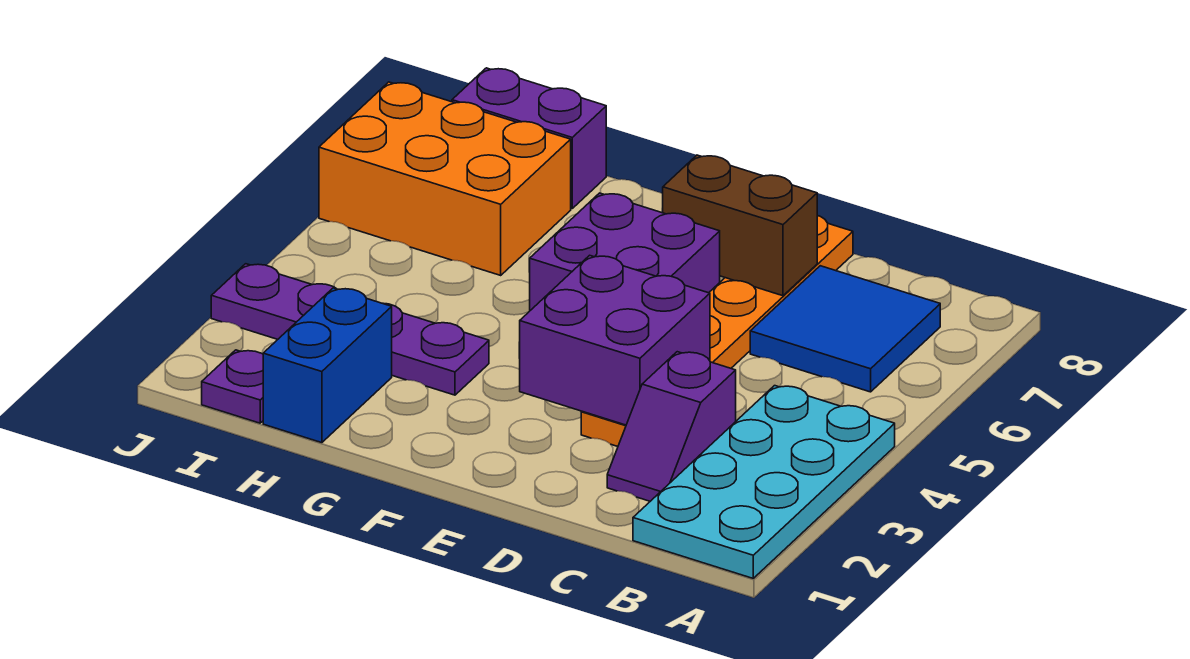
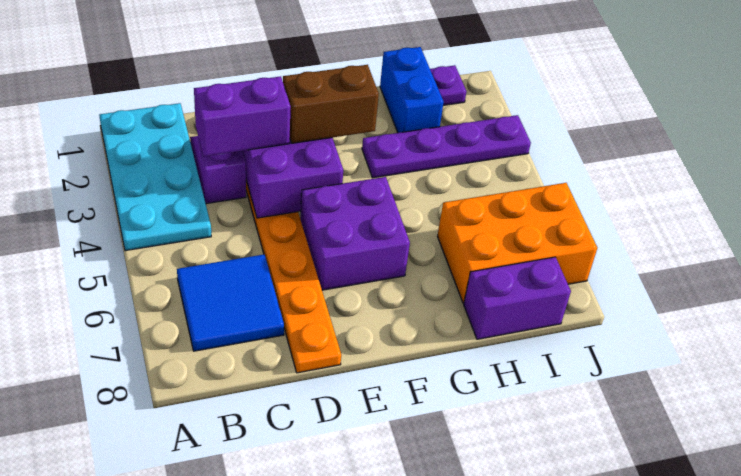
none -> purple brick C3:D3 level 3
brown brick D7:E7 level 2 -> brown brick E3:F3 level 3

